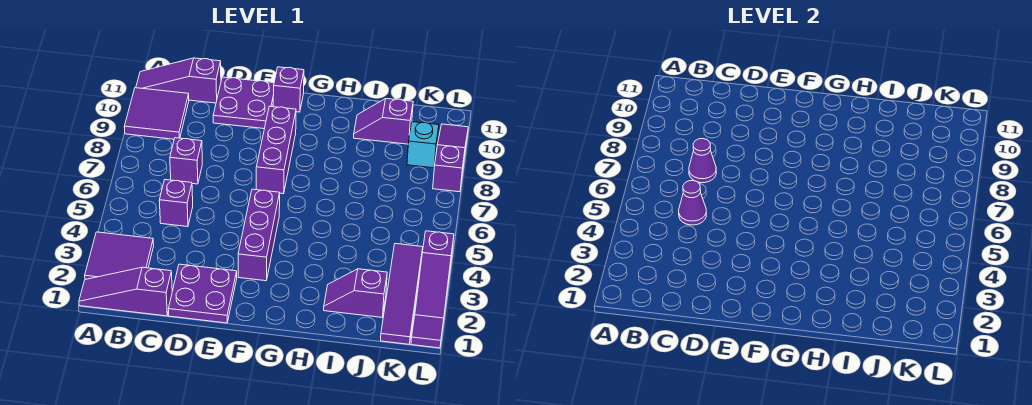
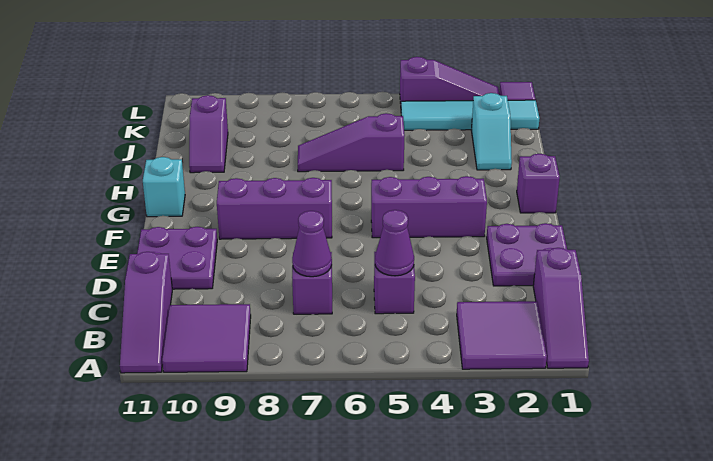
purple brick F11 level 1 -> purple brick G1 level 1
purple slope I2:J2 level 1 top J -> cyan slope I2:J2 level 1 top J
purple tile K1:K4 level 1 -> cyan tile K1:K4 level 1
cyan brick K9 level 1 -> cyan brick G11 level 1
purple slope L8:L10 level 1 top 8 -> purple slope I5:I7 level 1 top 5

